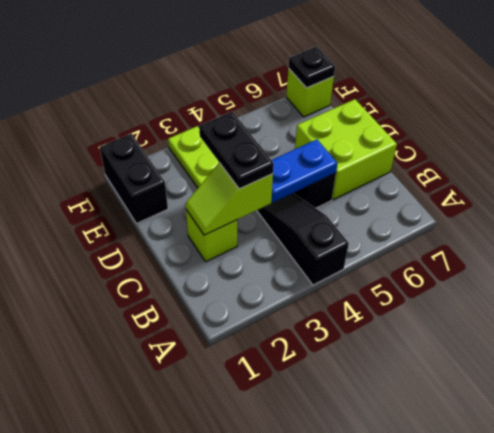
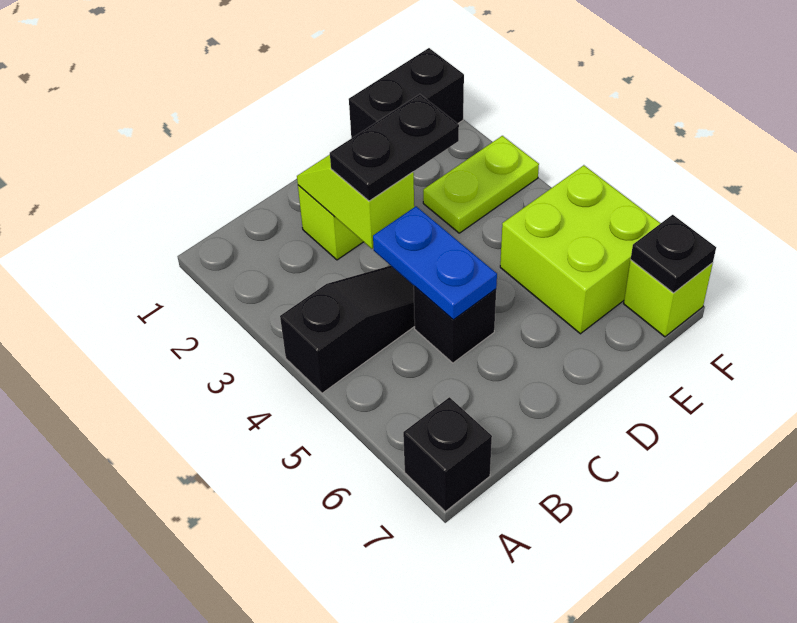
none -> black brick A7 level 1
lime brick C6:D7 level 1 -> lime brick E5:F6 level 1

